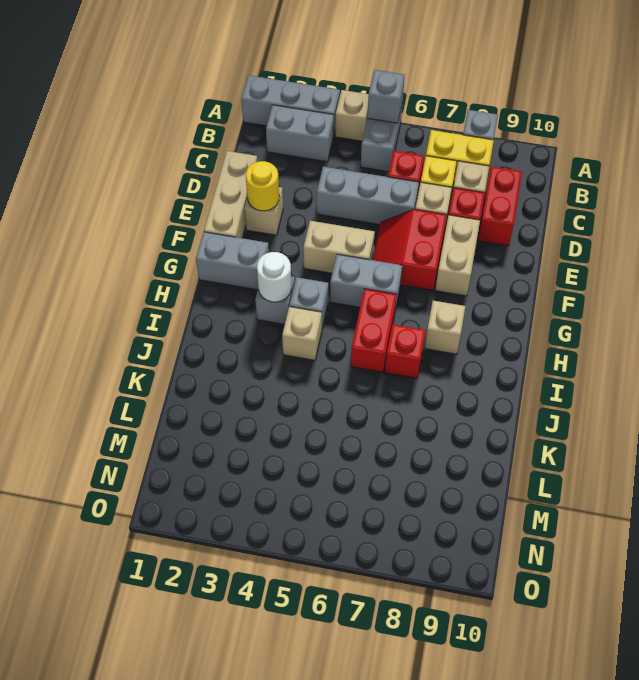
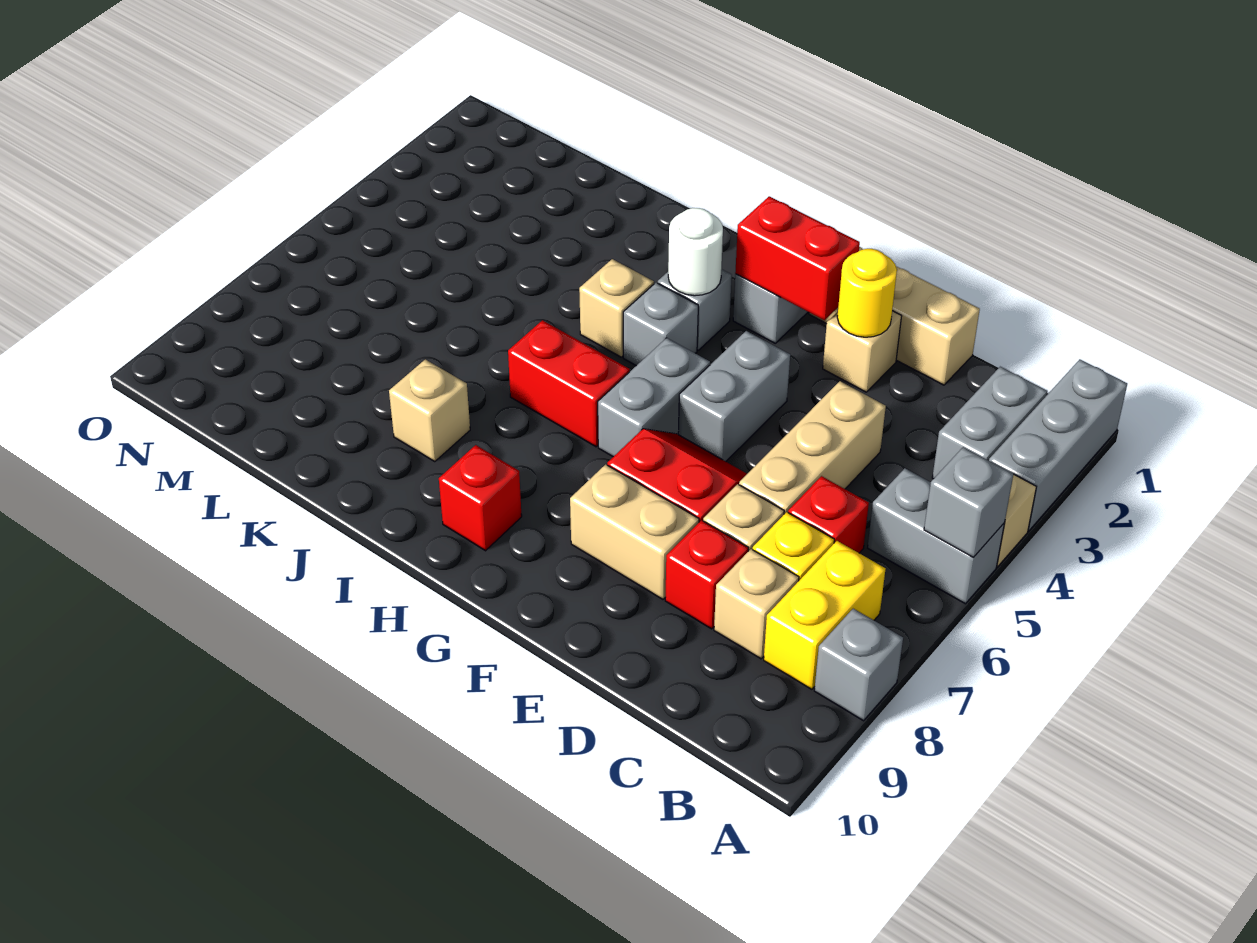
red brick C9:D9 level 1 -> red brick F2:G2 level 2
grey brick D4:D6 level 1 -> tan brick D4:D6 level 1
tan brick F4:F5 level 1 -> grey brick F4:F5 level 1
tan brick H8 level 1 -> tan brick J8 level 1
red brick I7 level 1 -> red brick H9 level 1

